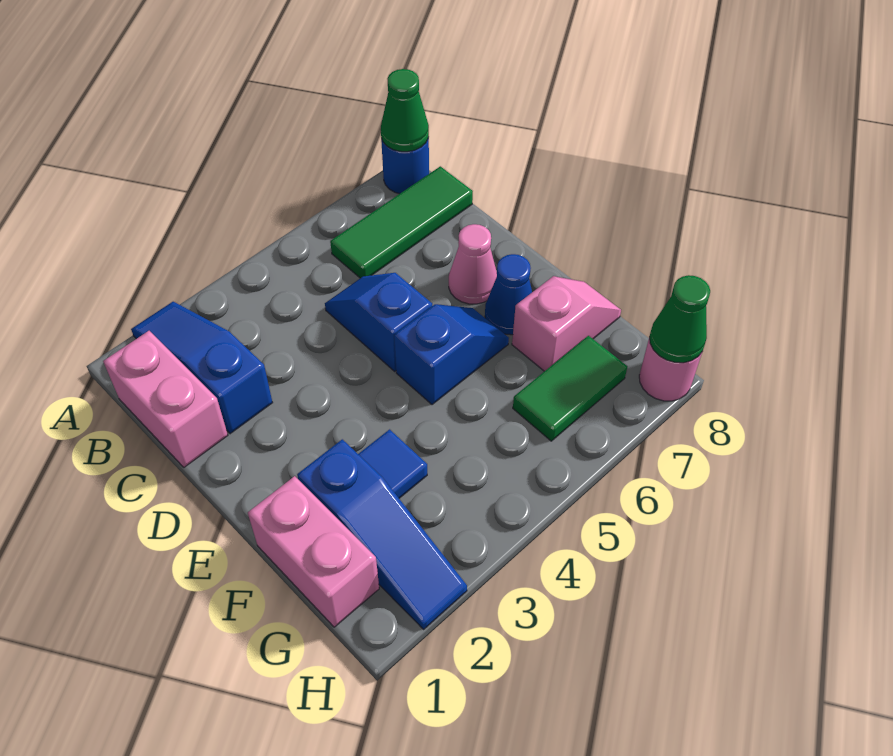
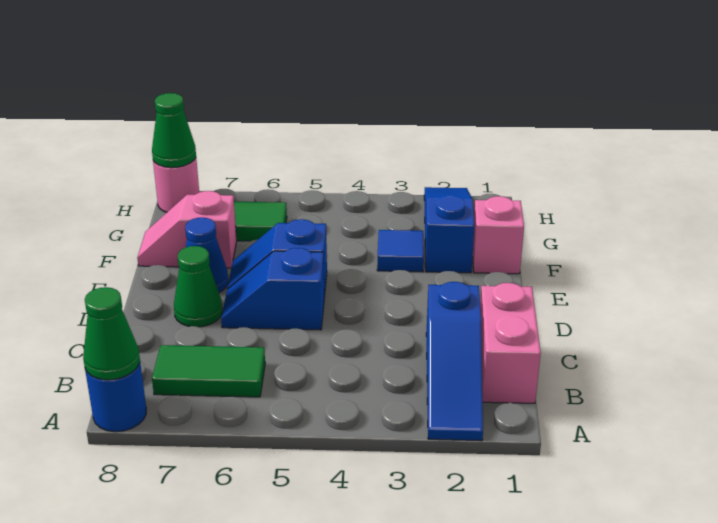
green tile B6:B8 level 1 -> green tile B6:B7 level 1
blue slope C5:D5 level 1 top D -> blue slope D5:D6 level 1 top 5
pink cone D7 level 1 -> green cone D7 level 1
pink brick F1:G1 level 1 -> pink brick F1 level 1

